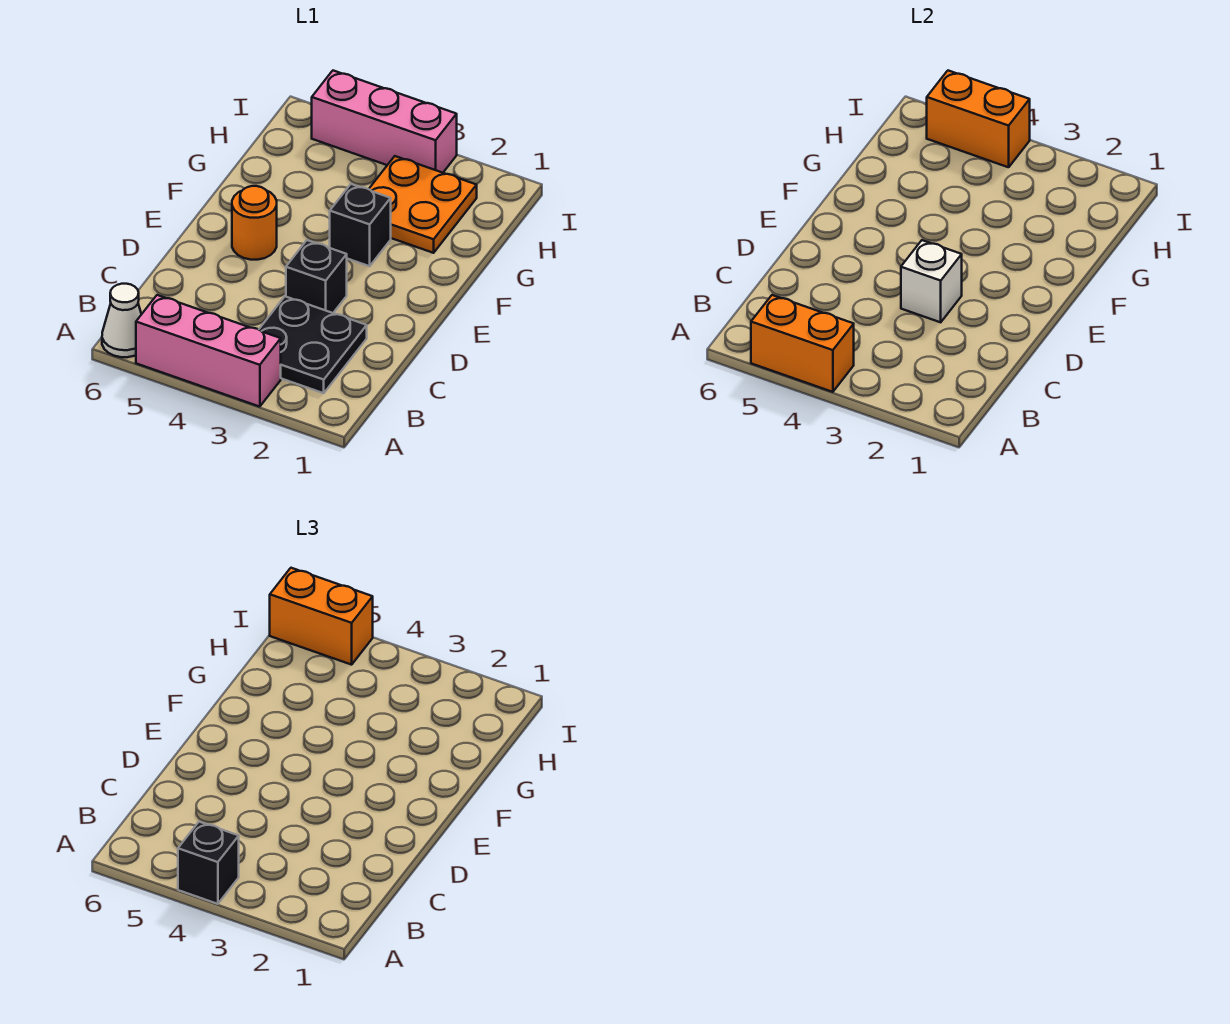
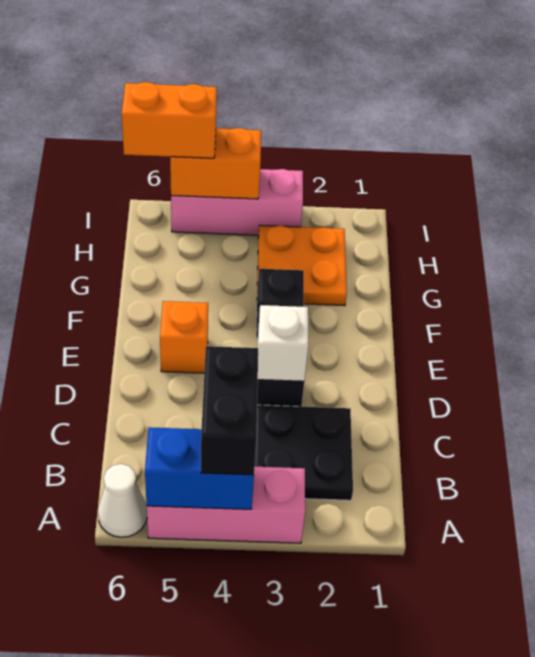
orange brick A4:A5 level 2 -> blue brick A4:A5 level 2
black brick A4 level 3 -> black brick A4:B4 level 3
orange round brick E5 level 1 -> orange brick E5 level 1

